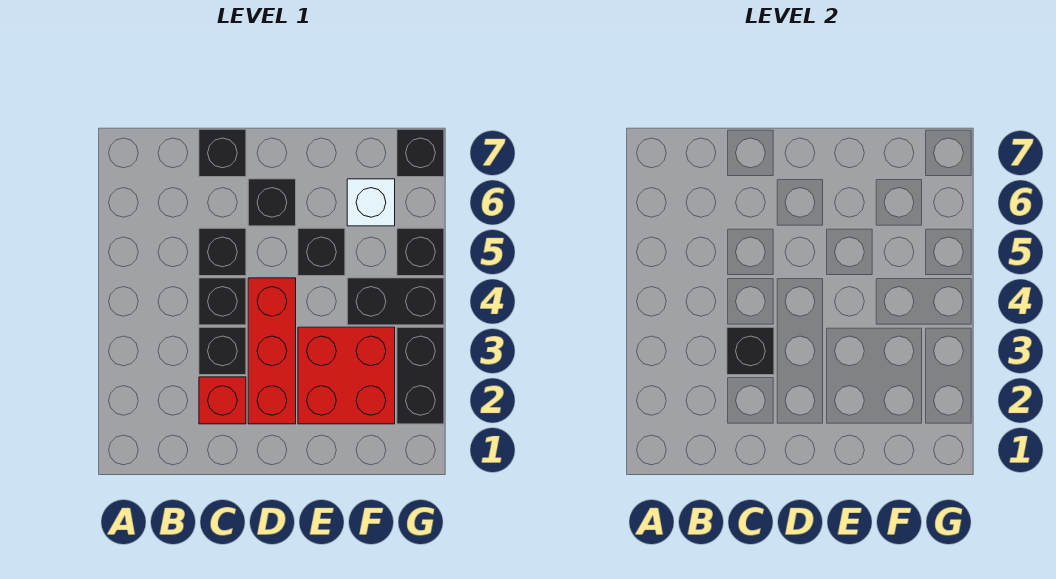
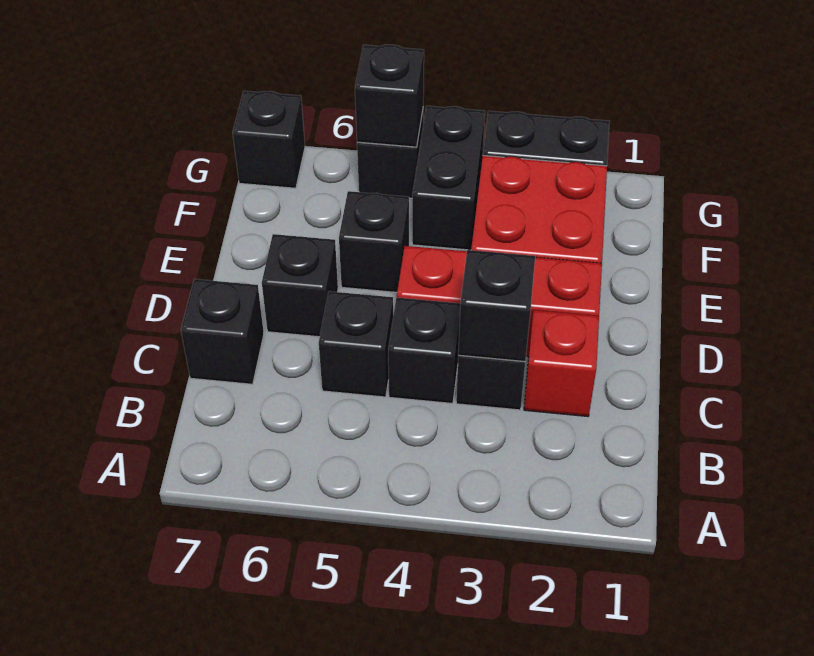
white brick F6 level 1 -> none
none -> black brick G5 level 2

